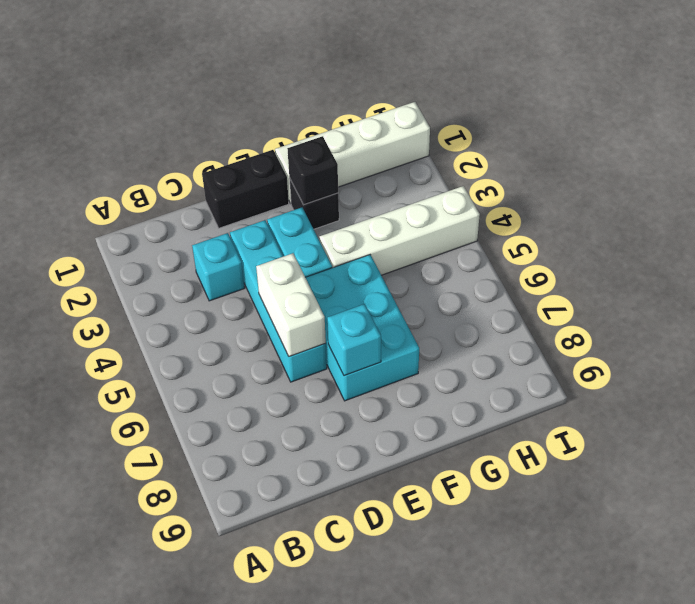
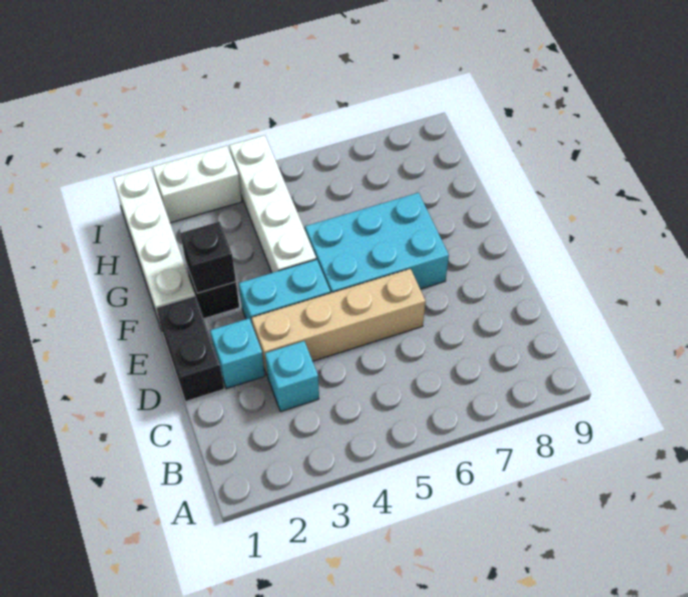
cyan brick D3:D6 level 1 -> tan brick D3:D6 level 1
white brick D5:D6 level 2 -> white brick I2:I3 level 1
cyan brick E7 level 2 -> cyan brick D2 level 1

